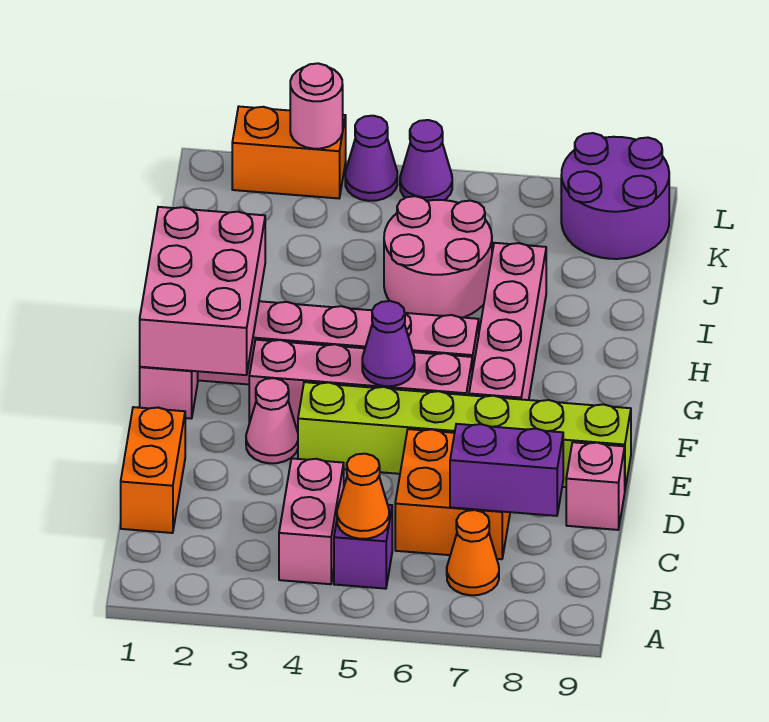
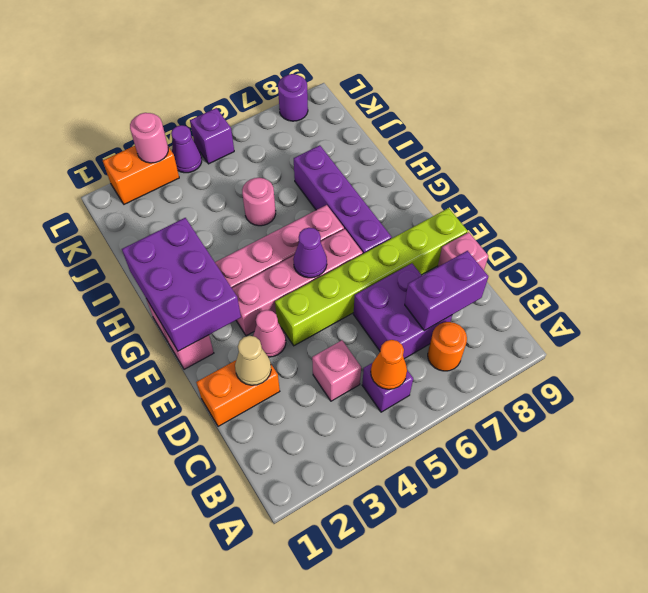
pink brick B4:C4 level 1 -> pink brick C4 level 1
orange cone B7 level 1 -> orange round brick B7 level 1
orange brick C1:D1 level 1 -> orange brick D1:D2 level 1
orange brick C6:D7 level 1 -> purple brick C6:D7 level 1
none -> tan cone D2 level 2
pink brick F1:H2 level 2 -> purple brick F1:H2 level 2
pink brick F7:I7 level 1 -> purple brick F7:I7 level 1
pink round brick I5:J6 level 1 -> pink round brick I5 level 1
purple round brick K8:L9 level 1 -> purple round brick L8 level 1
purple cone L5 level 1 -> purple brick L5 level 1

